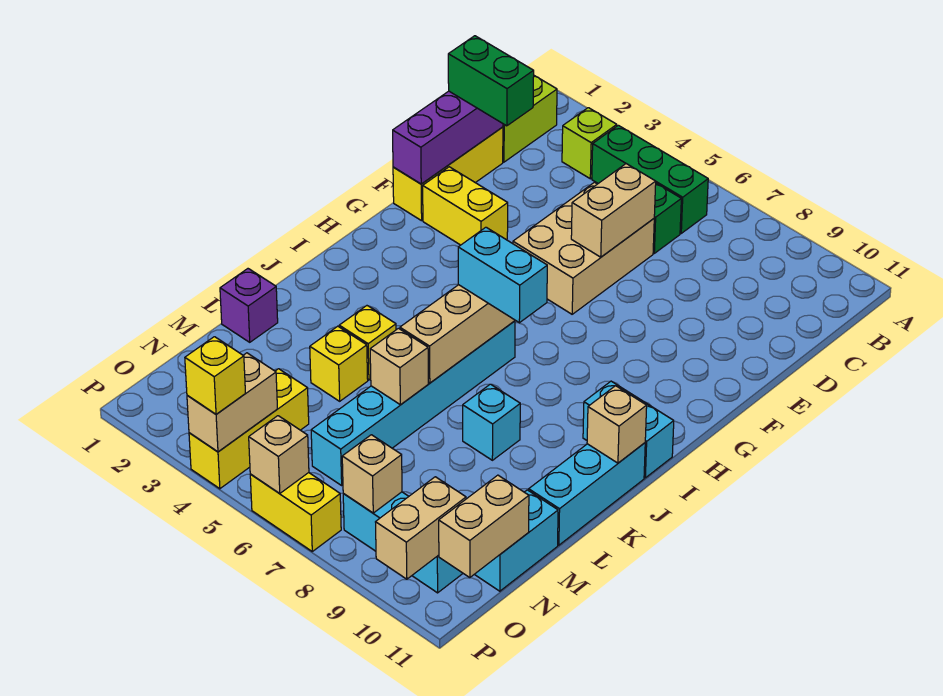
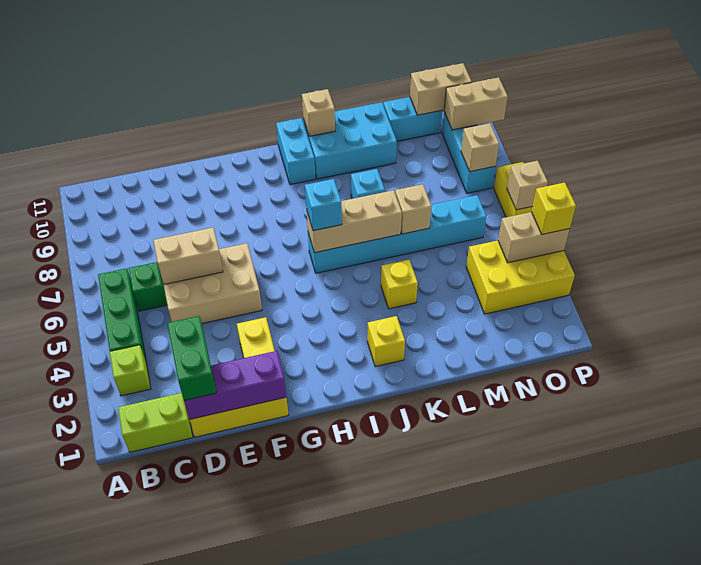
cyan brick I6:I7 level 3 -> cyan brick I6 level 3
cyan brick J11:L11 level 1 -> cyan brick J10:L11 level 1
purple brick L1 level 1 -> none
yellow brick L4 level 1 -> yellow brick J2 level 1
yellow brick N4:P4 level 1 -> yellow brick N3:P4 level 1

